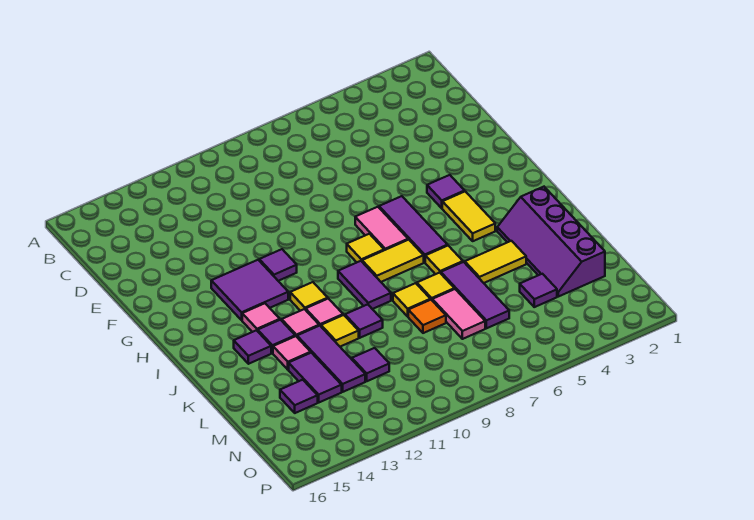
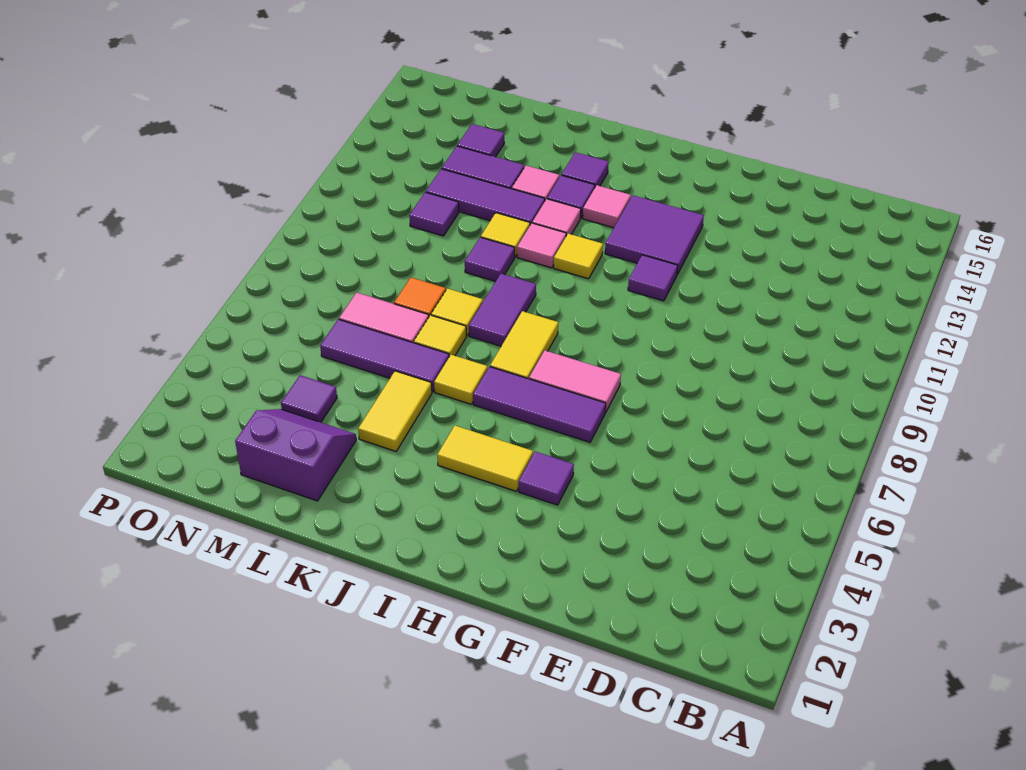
yellow tile H8 level 1 -> none
purple tile I9:J9 level 1 -> purple tile J8:J9 level 1
purple slope J2:M3 level 1 top 2 -> purple slope L2:M3 level 1 top 2

